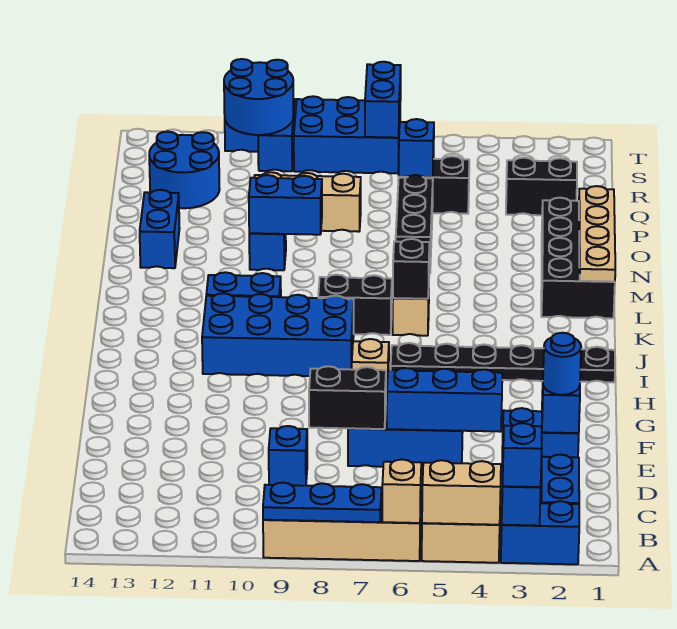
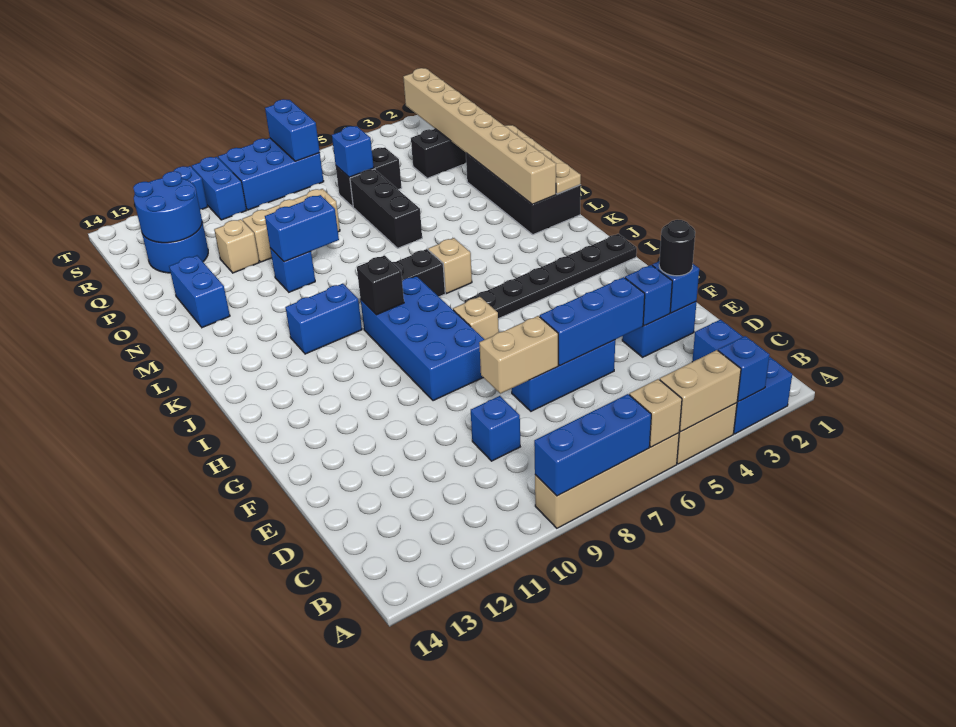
blue brick A3 level 3 -> blue brick E3 level 2
blue plate A7:A9 level 2 -> blue brick A7:A9 level 2
blue round brick E2 level 3 -> black round brick E2 level 3
black brick E7:E8 level 2 -> tan brick E7:E8 level 2
blue brick I8:J11 level 1 -> blue brick G8:J9 level 1
black brick K6 level 2 -> black brick J9 level 2
none -> tan brick L2:S2 level 2
none -> tan brick P11 level 1
blue round brick S10:T11 level 2 -> blue round brick Q12:R13 level 2

